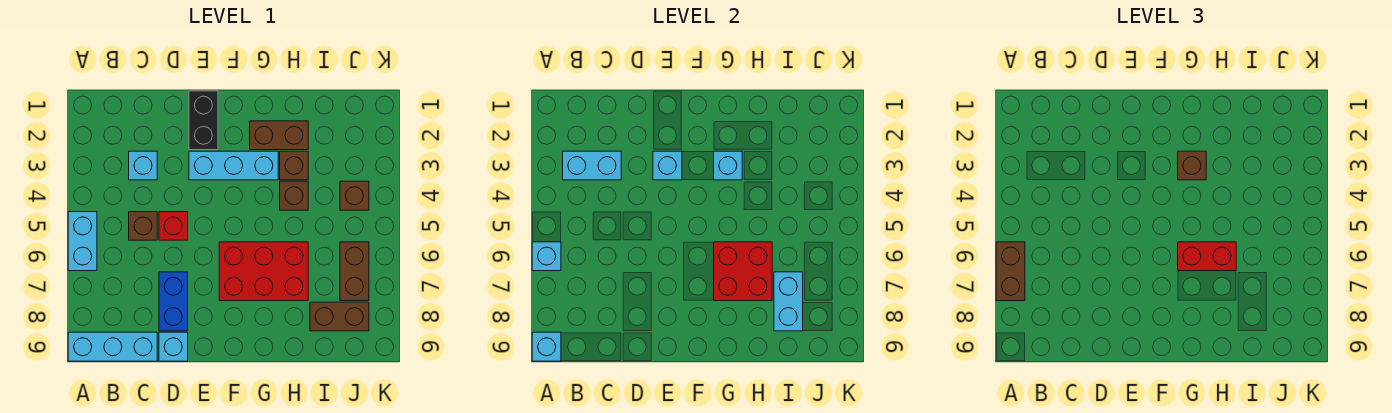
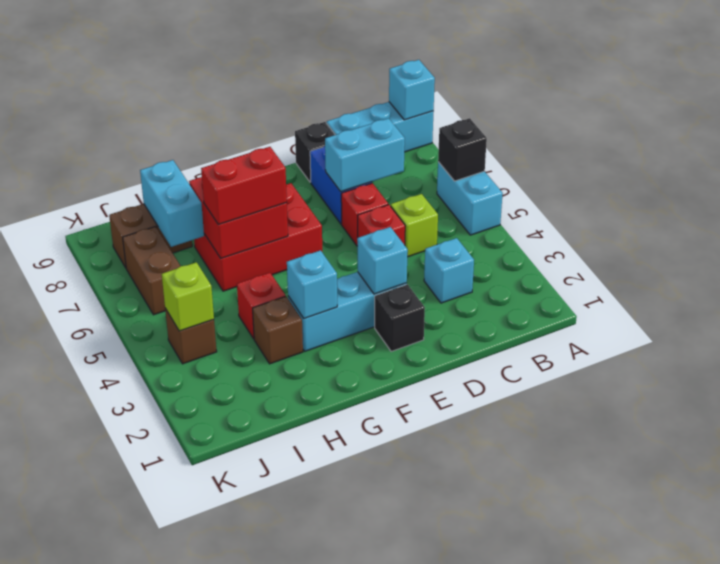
cyan brick A6 level 2 -> black brick A6 level 2
brown brick A6:A7 level 3 -> none
cyan brick B3:C3 level 2 -> cyan brick C7:D7 level 2
brown brick C5 level 1 -> lime brick C5 level 1
none -> red brick D6 level 1
cyan brick D9 level 1 -> black brick D9 level 1
black brick E1:E2 level 1 -> black brick E2 level 1
brown brick G2:H2 level 1 -> none
brown brick G3 level 3 -> none
brown brick H4 level 1 -> red brick H4 level 1
none -> lime brick J4 level 2

